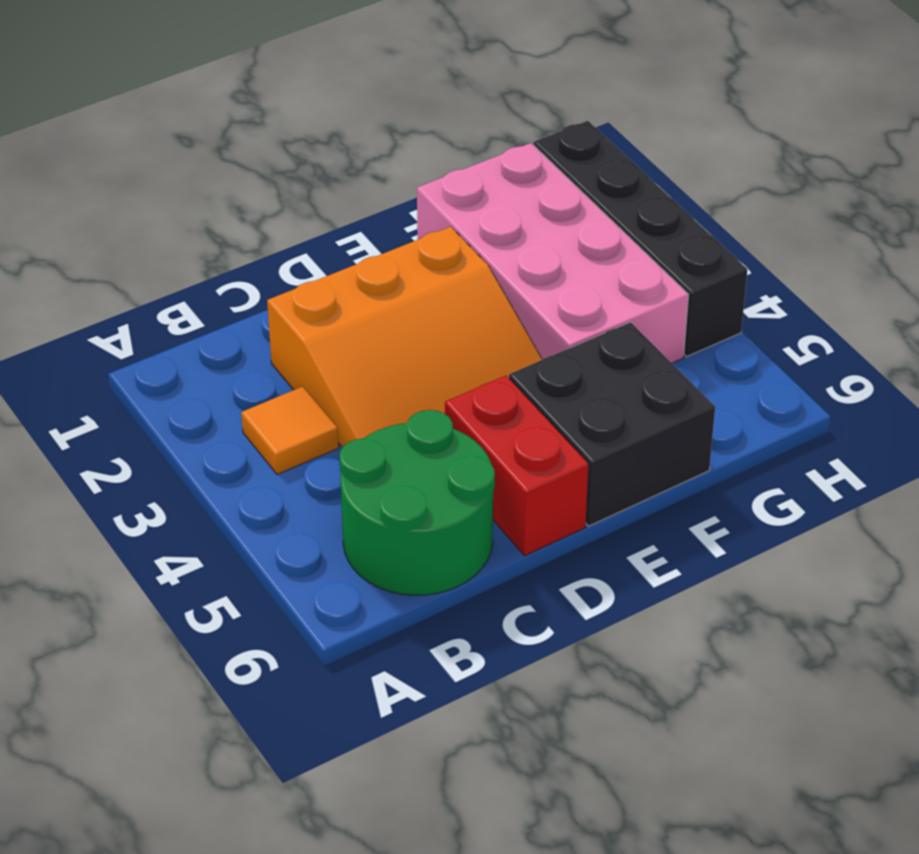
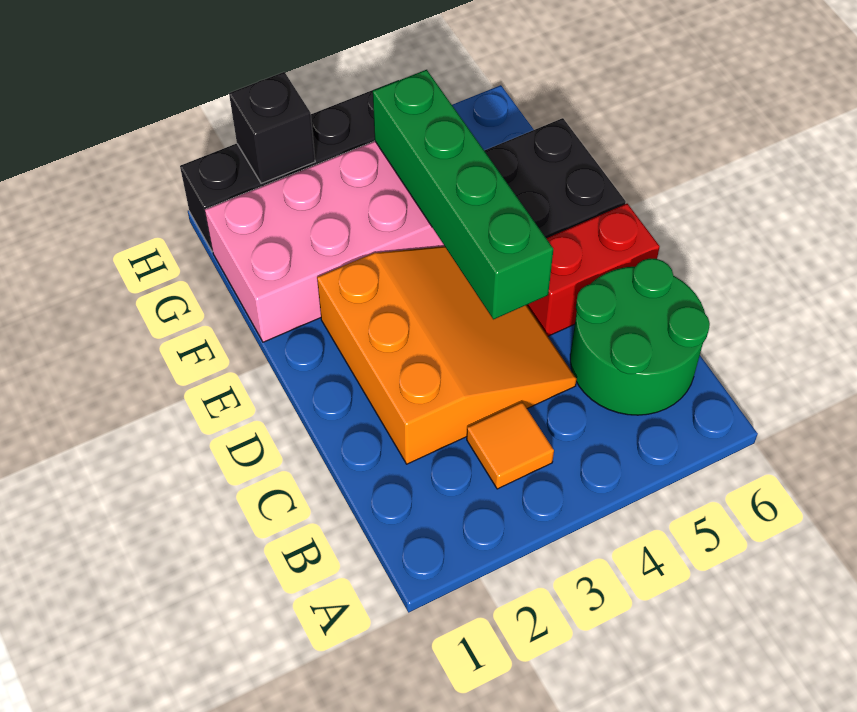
none -> green brick D4:G4 level 2
none -> black brick H2 level 2

